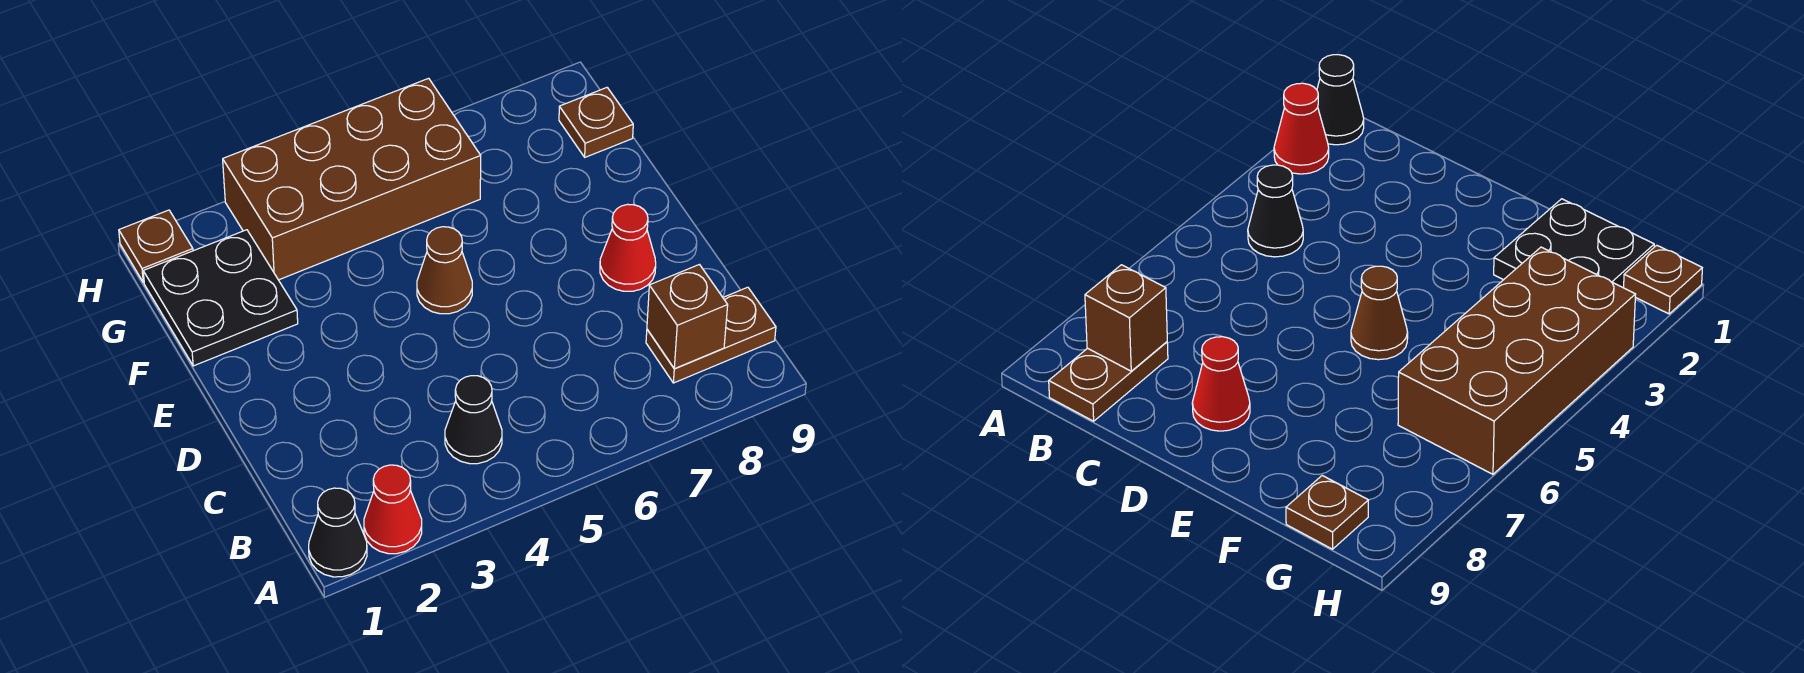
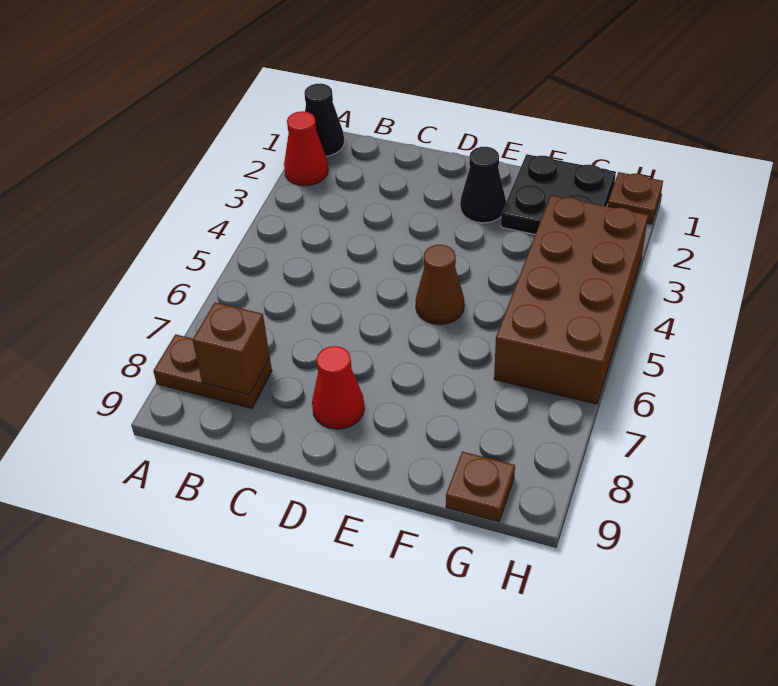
black cone B4 level 1 -> black cone E2 level 1
brown plate B8:B9 level 1 -> brown plate A8:B8 level 1

